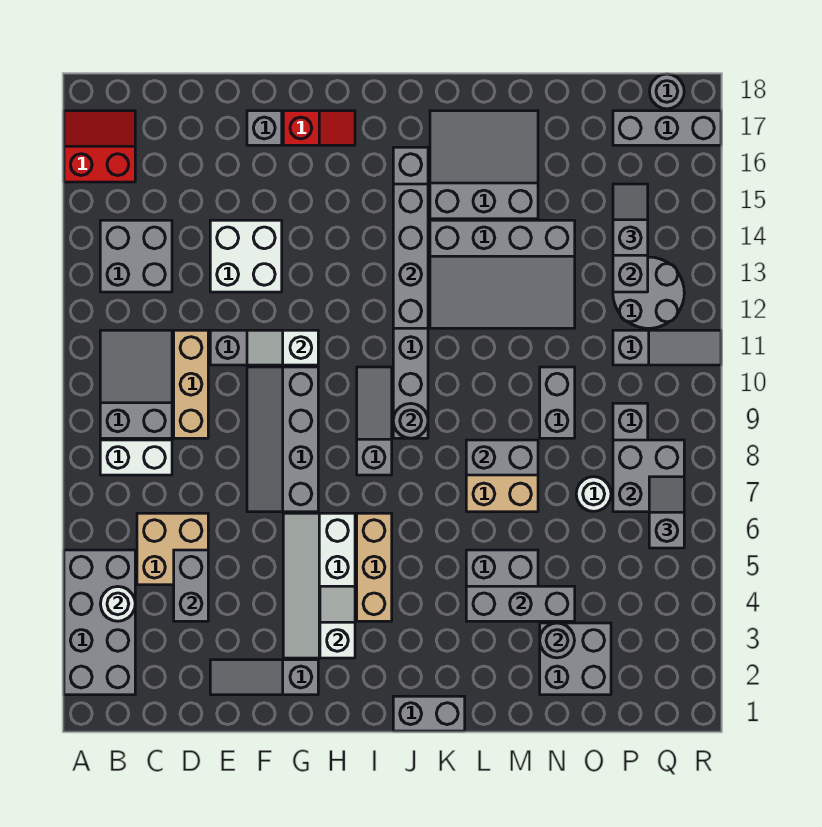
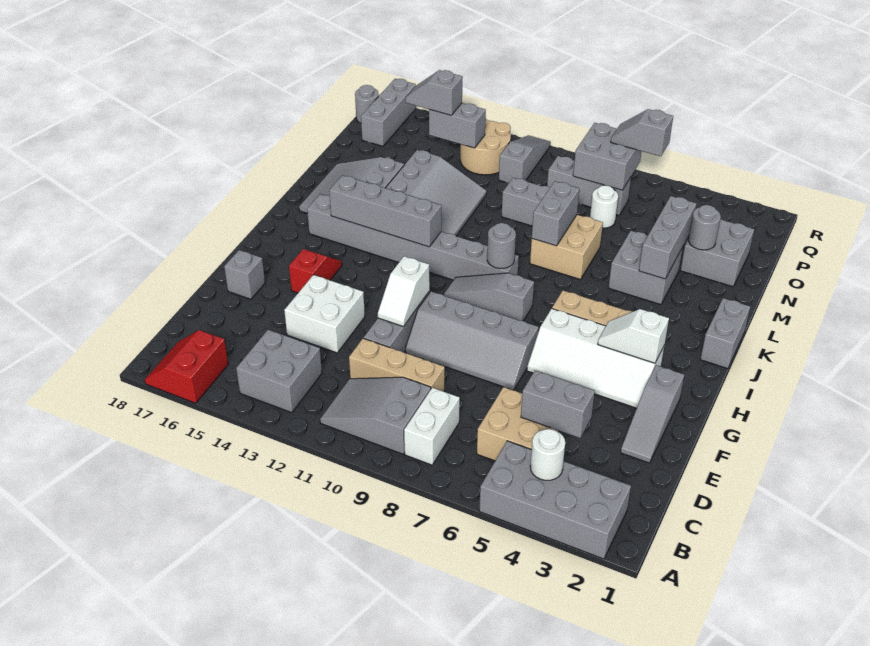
red slope G17:H17 level 1 top G -> red slope G15:H15 level 1 top G
grey round brick P12:Q13 level 1 -> tan round brick P12:Q13 level 1

